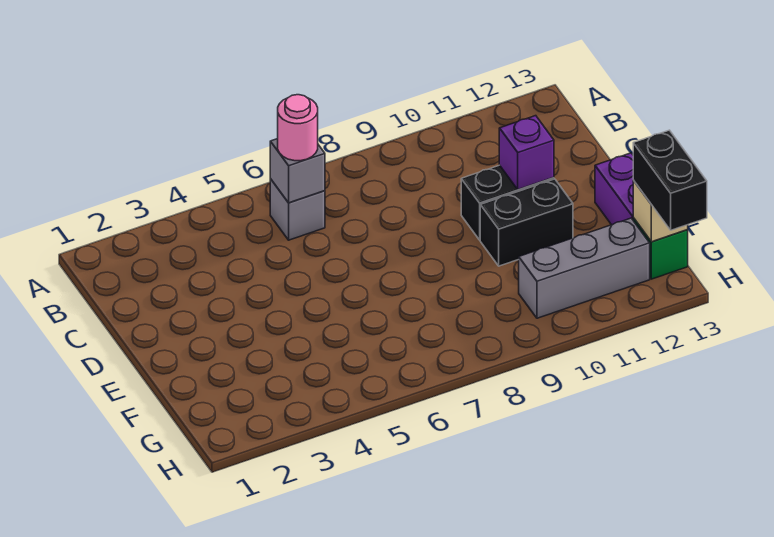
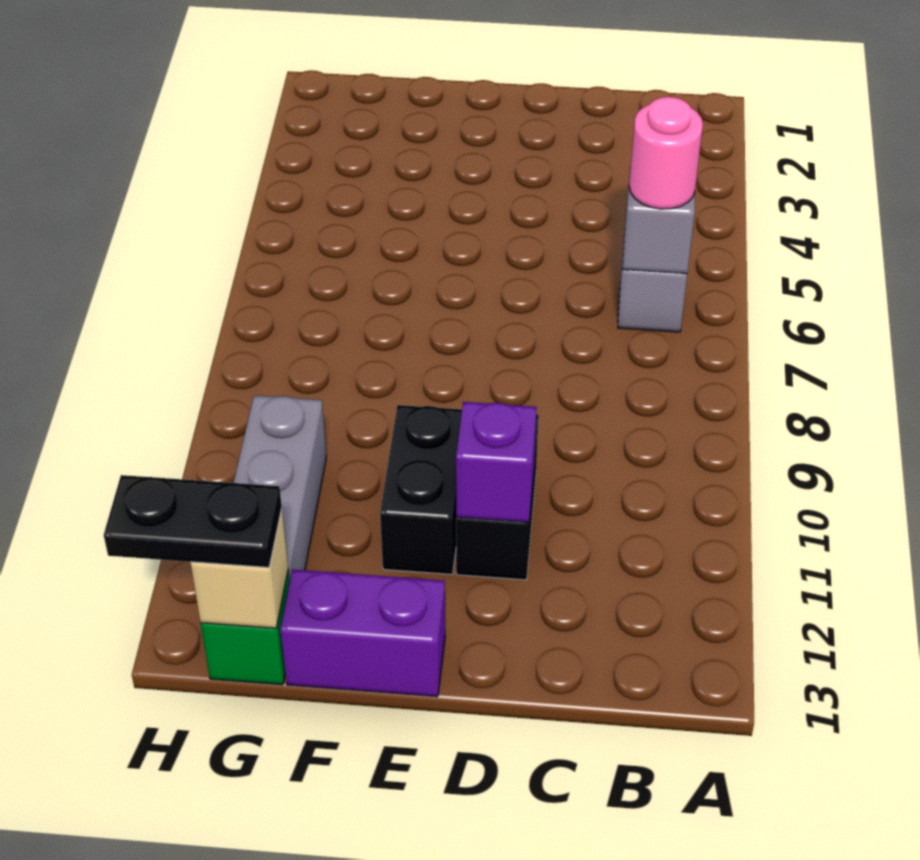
black brick G13:H13 level 3 -> black plate G13:H13 level 3

